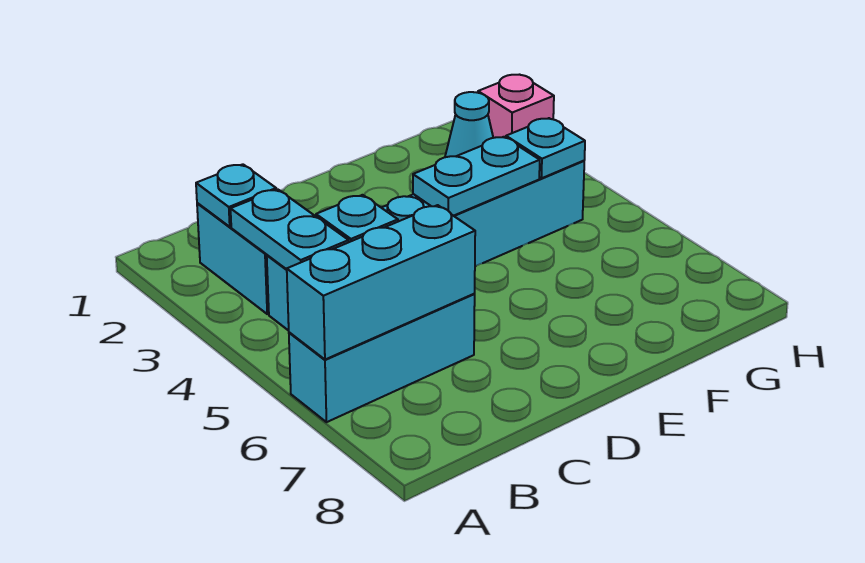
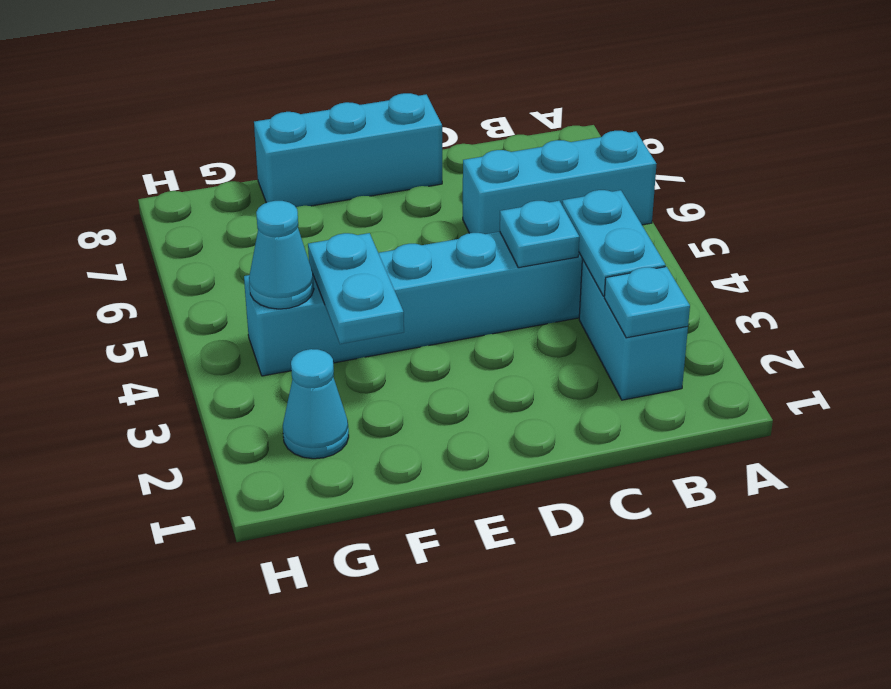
cyan brick A6:C6 level 2 -> cyan brick D8:F8 level 1
cyan plate E4:F4 level 2 -> cyan plate F3:F4 level 2
cyan plate G4 level 2 -> cyan cone G4 level 2
pink brick H2 level 1 -> none

